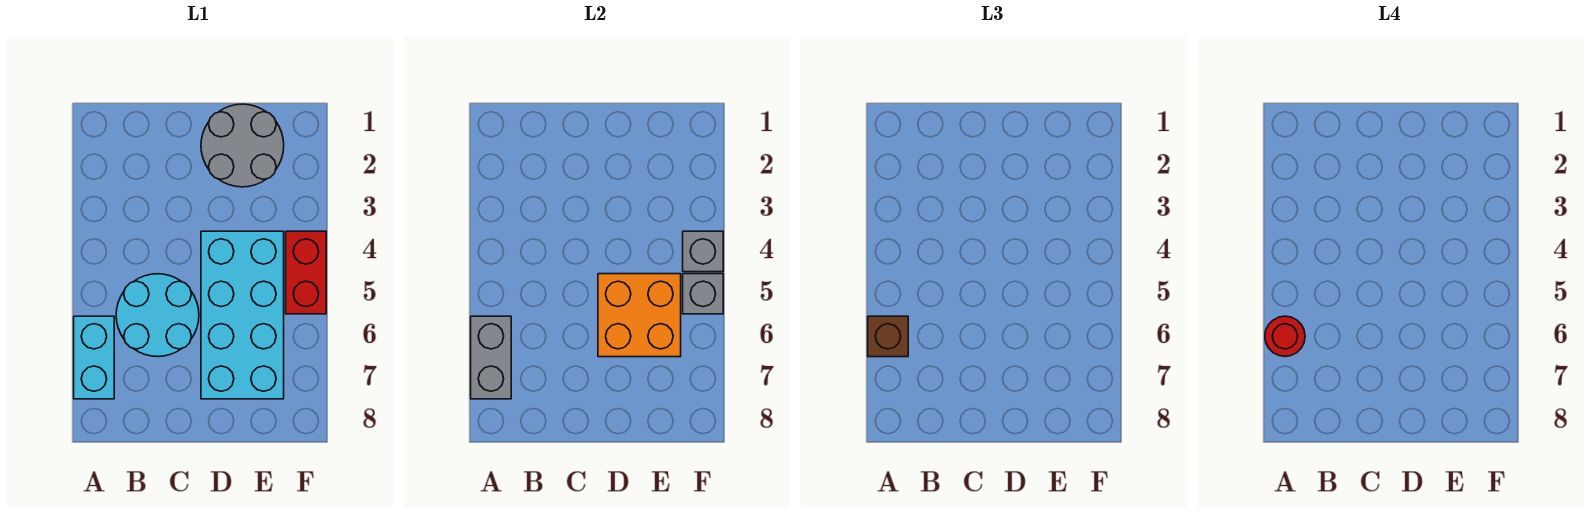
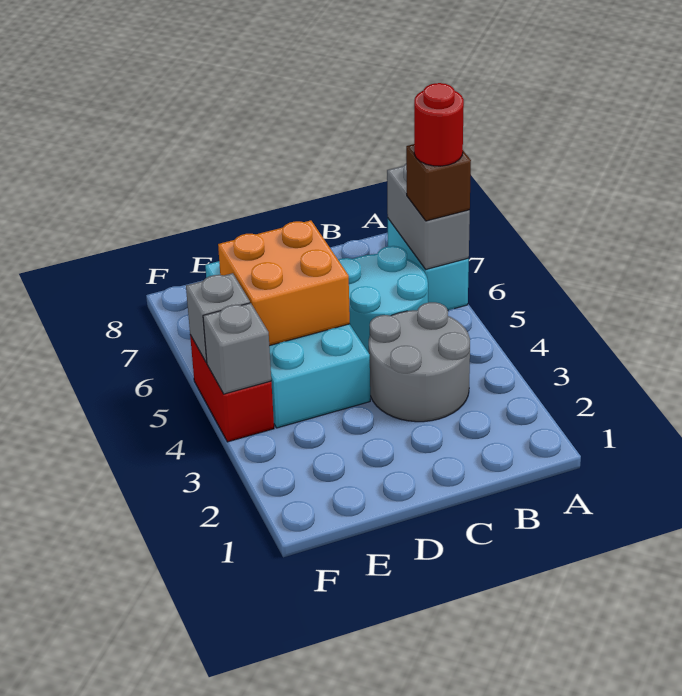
grey round brick D1:E2 level 1 -> grey round brick B3:C4 level 1

